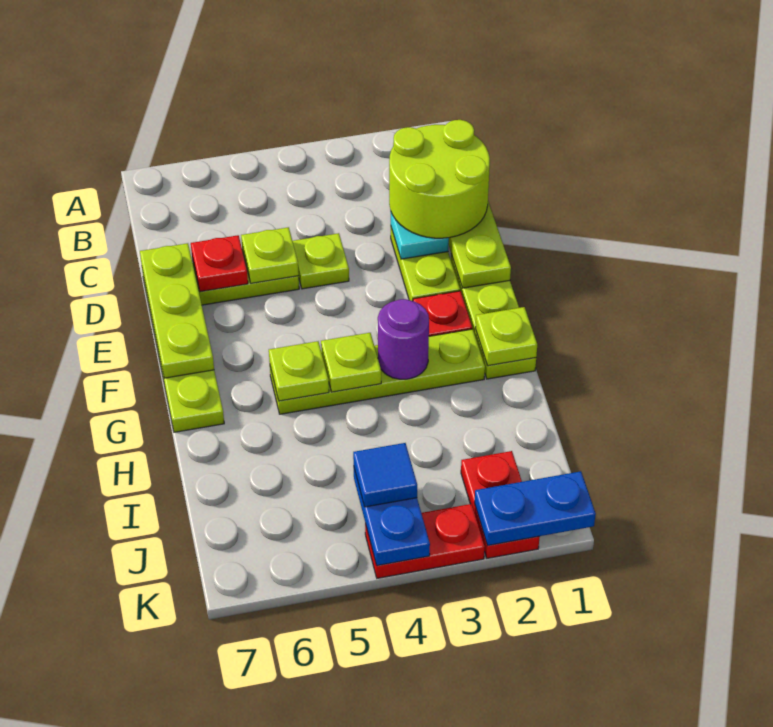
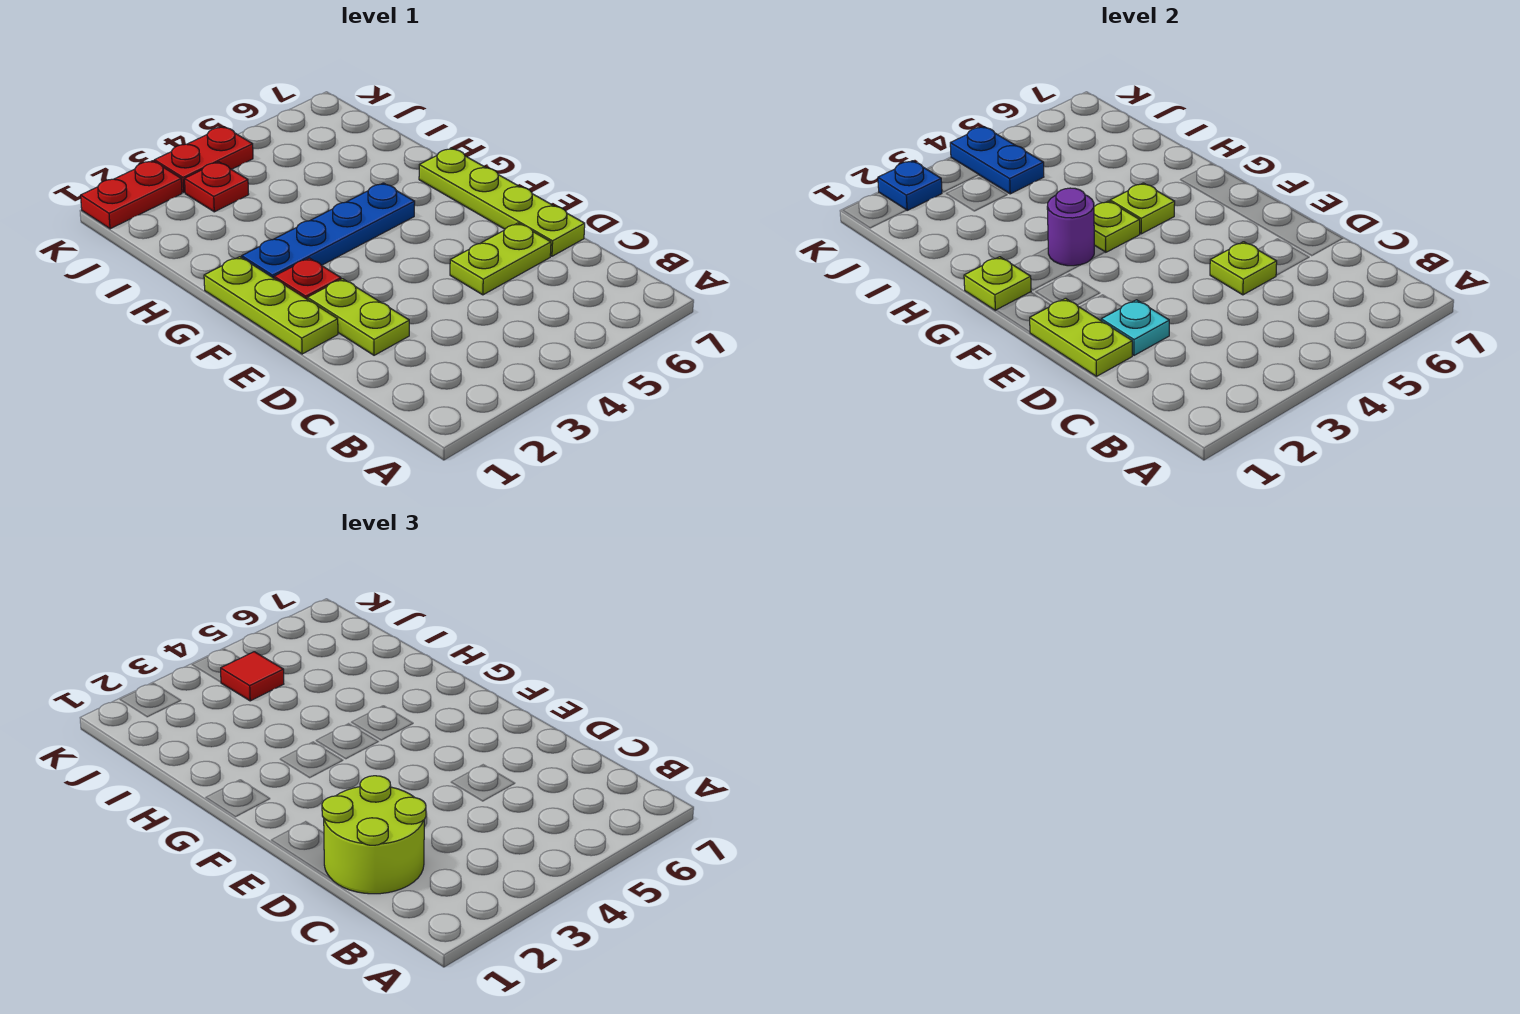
lime plate D4 level 1 -> none
red plate D6 level 2 -> red plate J3 level 1
lime plate D7:F7 level 2 -> none
lime plate G2:G5 level 1 -> blue plate G2:G5 level 1
red plate J2:K2 level 1 -> red plate K1:K2 level 1
blue tile J4 level 3 -> red tile J4 level 3
blue plate K1:K2 level 2 -> blue plate K2 level 2

